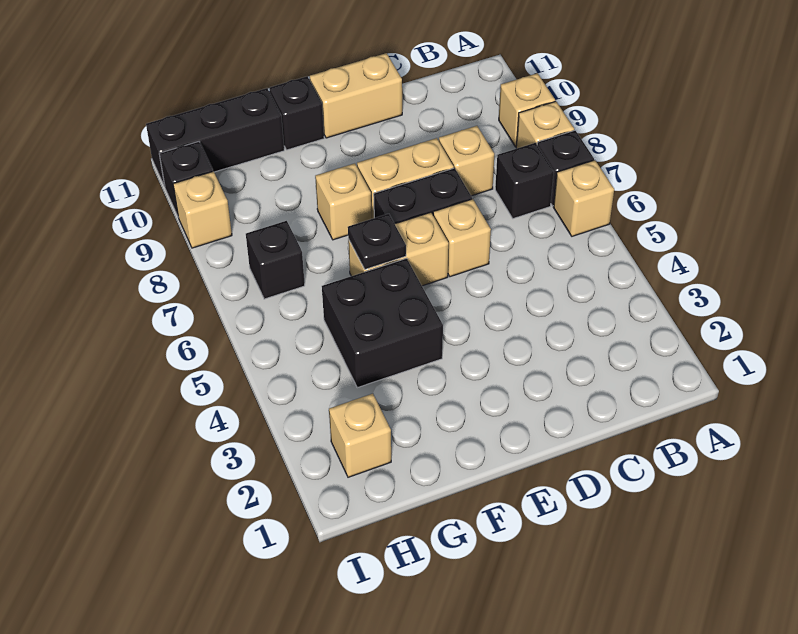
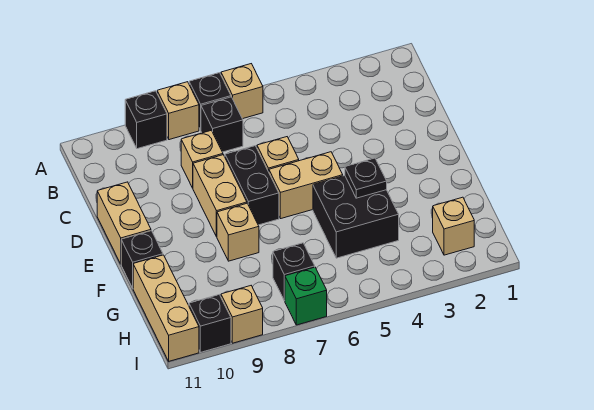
tan brick A9 level 1 -> black brick A9 level 1
tan brick E6:F6 level 1 -> tan brick E5:E6 level 1
black plate F6 level 2 -> black plate F4 level 2
black brick G11:I11 level 1 -> tan brick G11:I11 level 1
none -> green brick I7 level 1

